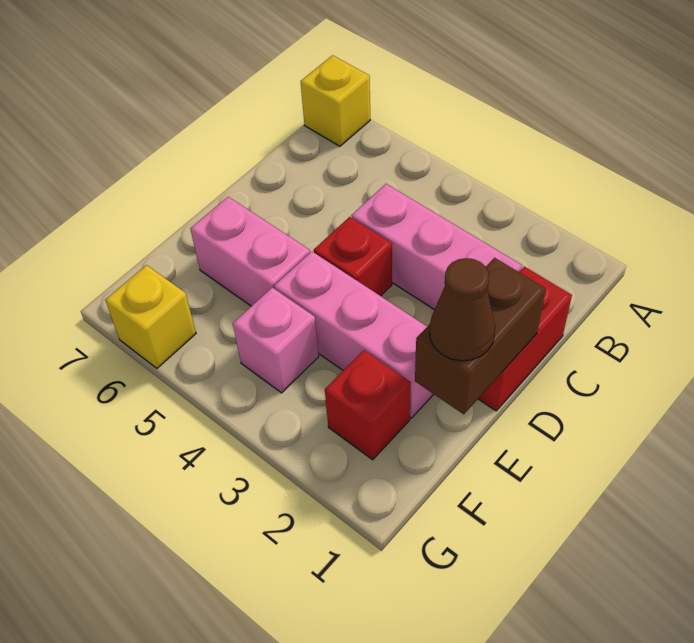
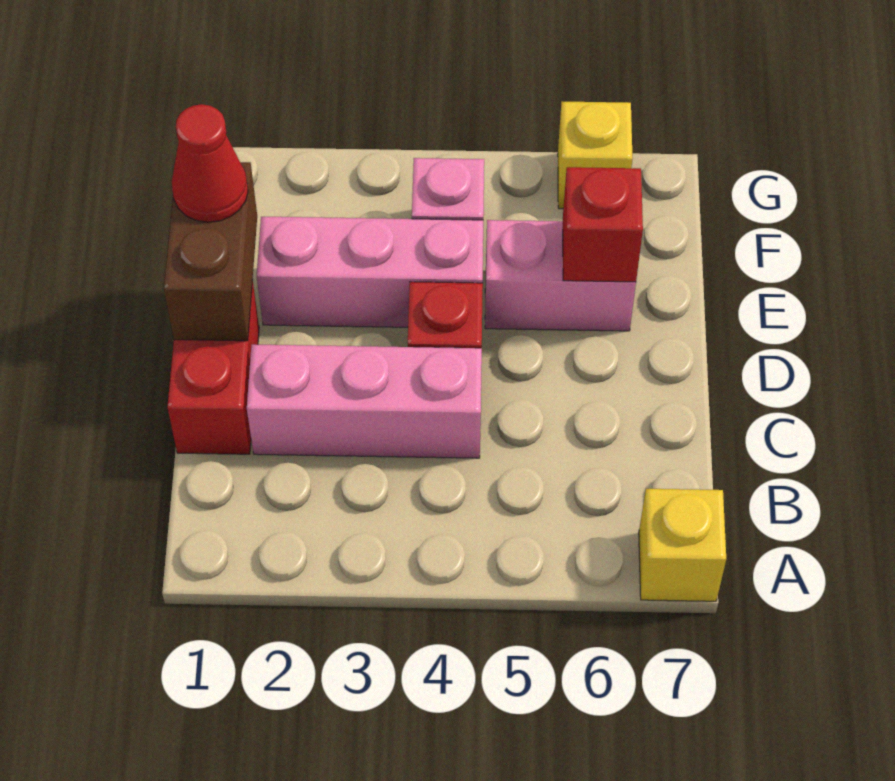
brown cone E1 level 3 -> red cone E1 level 3
red brick F2 level 1 -> red brick E6 level 2

